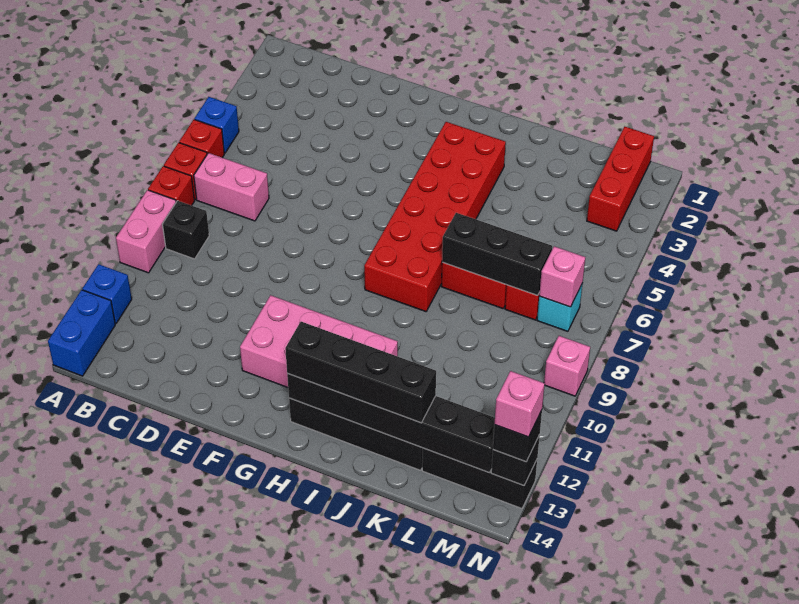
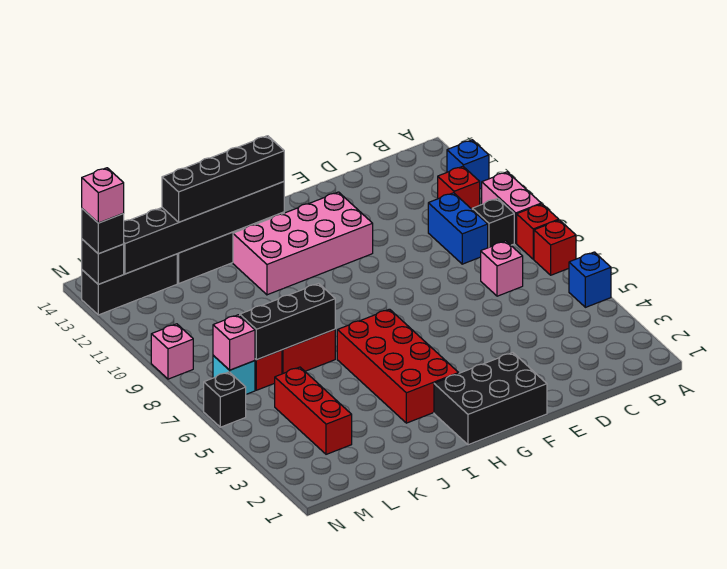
red brick A6 level 1 -> red brick B11 level 1
blue brick A13:A14 level 1 -> blue brick C9:C10 level 1
pink brick B7:C7 level 1 -> pink brick C7 level 1
none -> black brick F1:H2 level 1
red brick H3:I8 level 1 -> red brick H3:I6 level 1
red brick M1:M3 level 1 -> red brick L3:L5 level 1
none -> black brick N6 level 1

